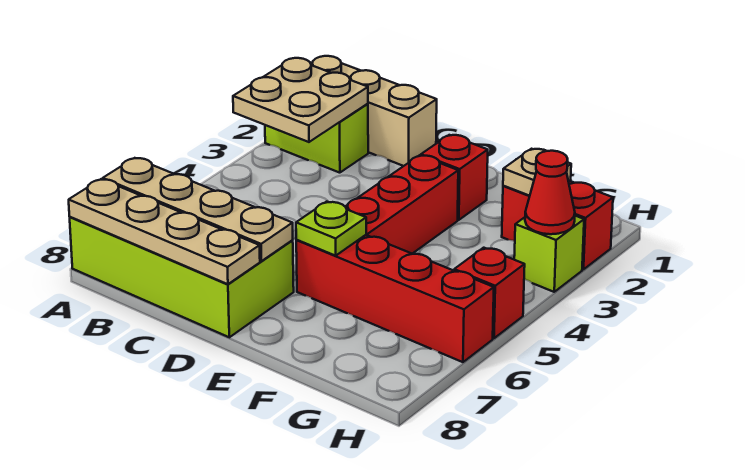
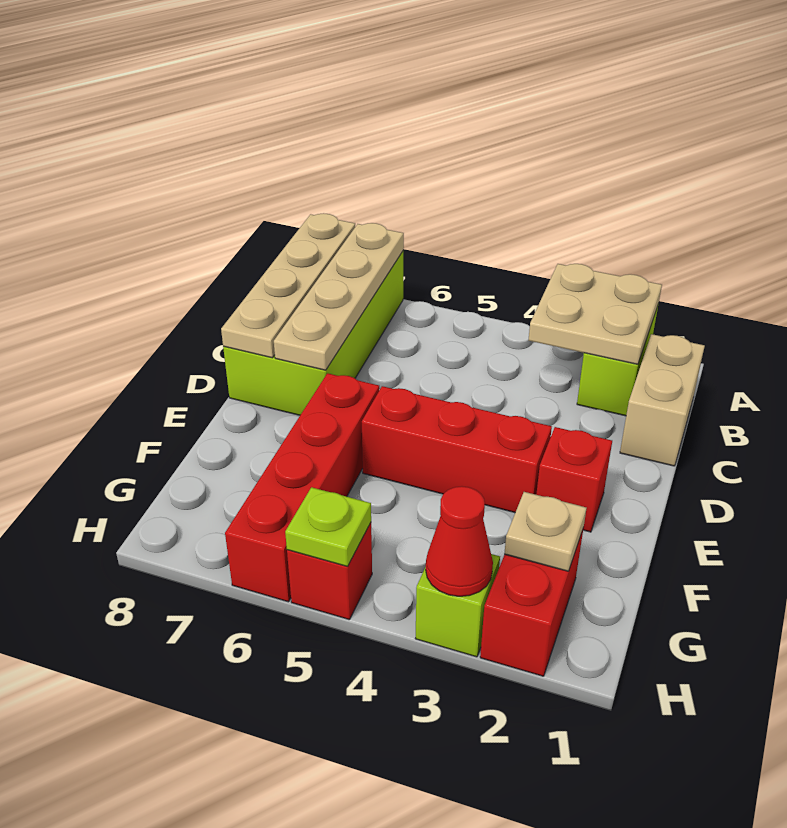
tan brick A1:C1 level 1 -> tan brick B1:C1 level 1
lime plate E6 level 2 -> lime plate H5 level 2

